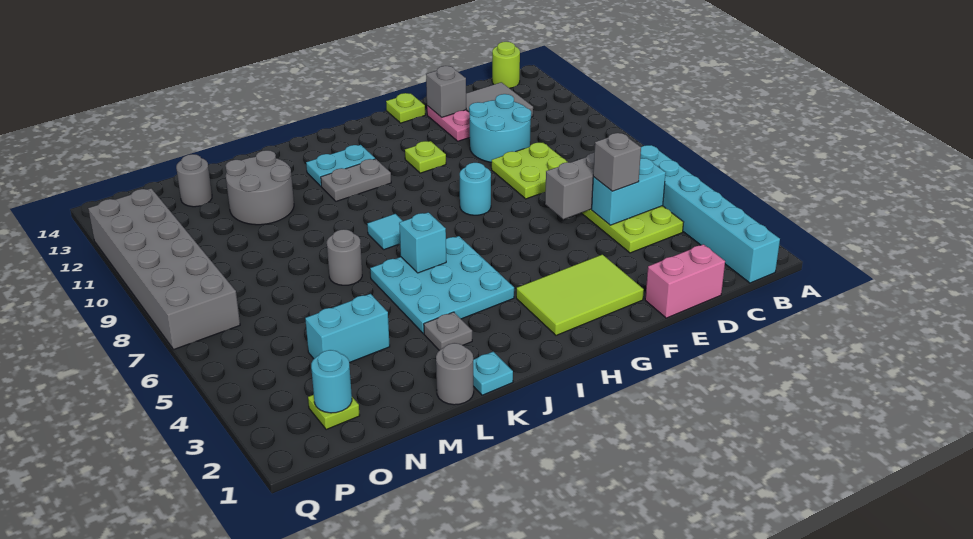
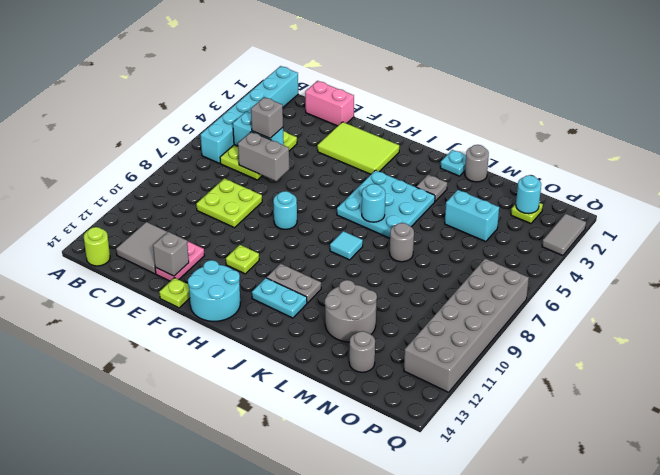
cyan round brick D10:E11 level 1 -> cyan round brick G13:H14 level 1
cyan brick J6 level 2 -> cyan round brick J6 level 2
none -> grey tile Q2:Q3 level 1

